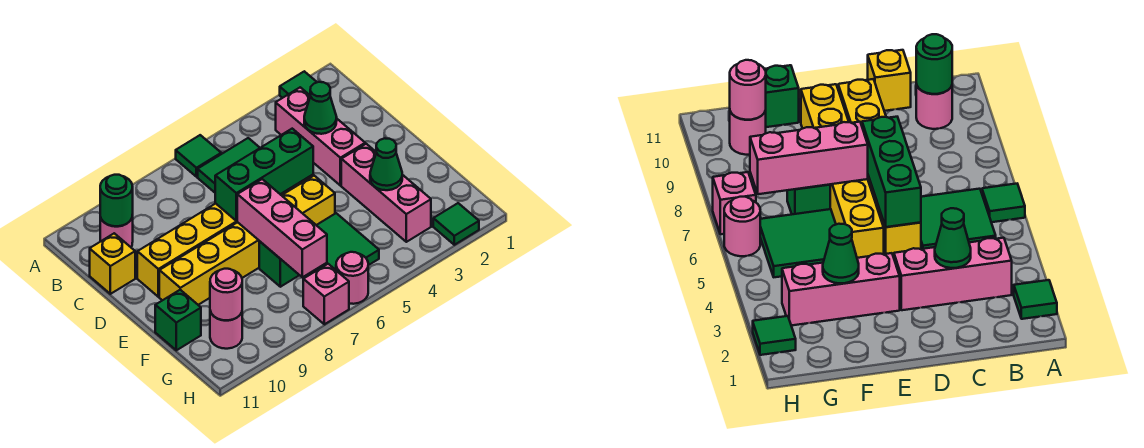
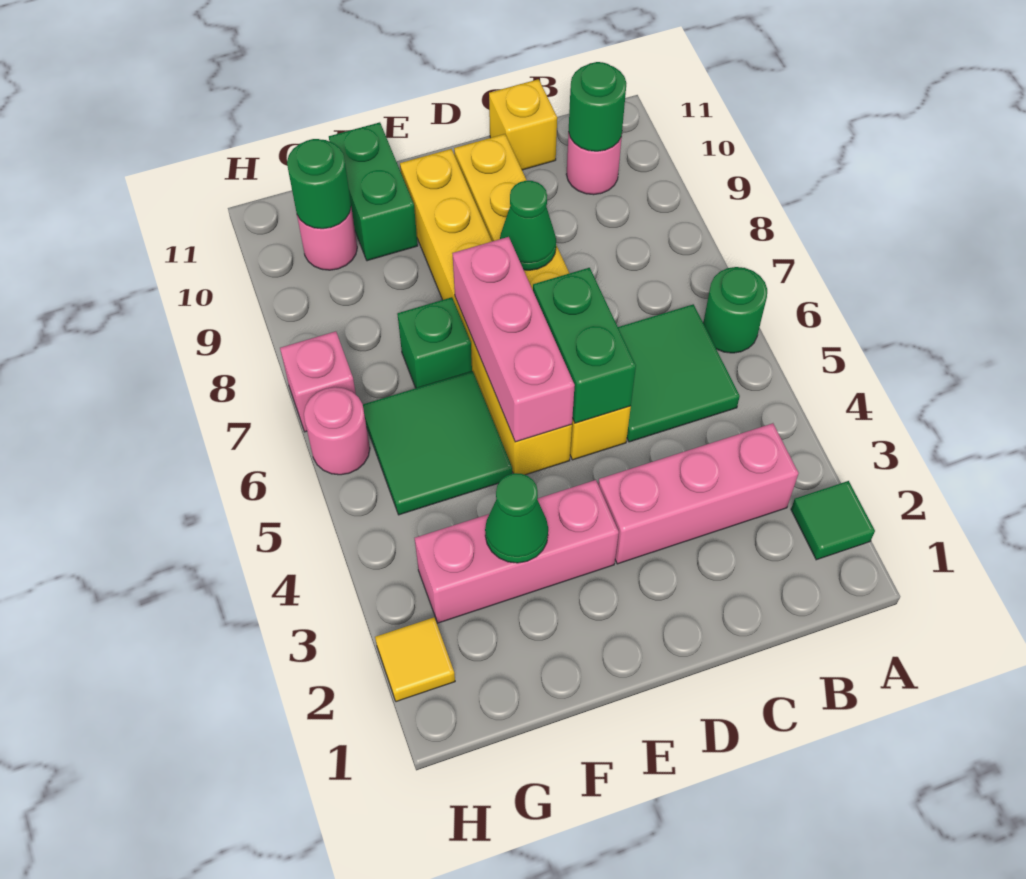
green tile A6 level 1 -> green round brick A6 level 1
green cone C3 level 2 -> green cone D8 level 2
green brick D5:D7 level 2 -> green brick D5:D6 level 2
pink brick E7:G7 level 2 -> pink brick E5:E7 level 2
green brick F11 level 1 -> green brick F10:F11 level 1
pink round brick G10 level 2 -> green round brick G10 level 2
green tile H2 level 1 -> yellow tile H2 level 1

